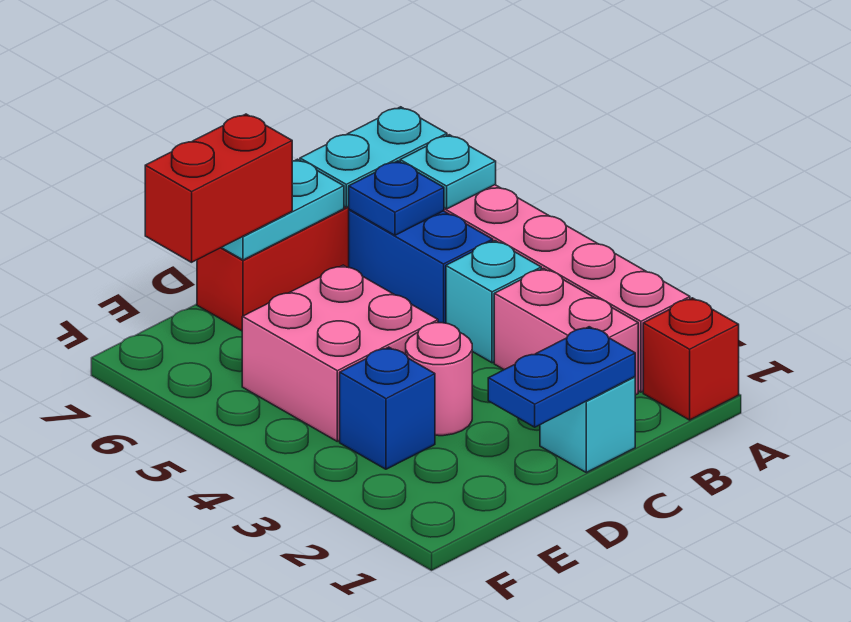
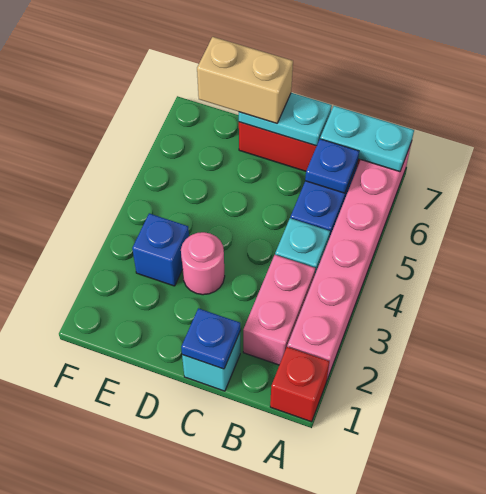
cyan plate A6 level 2 -> none
blue plate C1:D1 level 2 -> blue plate C1 level 2
pink brick D4:E5 level 1 -> none
red brick D7:E7 level 3 -> tan brick D7:E7 level 3

